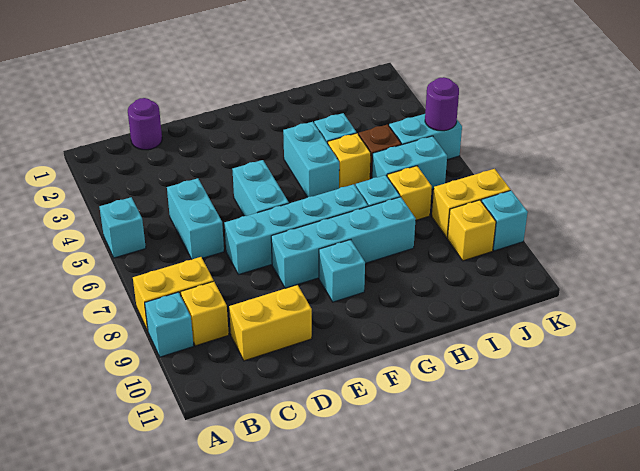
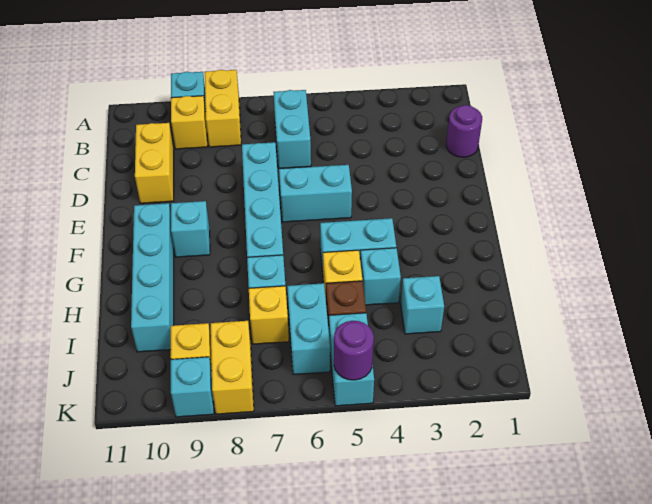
cyan brick A5 level 1 -> cyan brick I3 level 1
cyan brick C5:C6 level 1 -> cyan brick B6:C6 level 1
cyan brick E8:H8 level 1 -> cyan brick F10:I10 level 1

